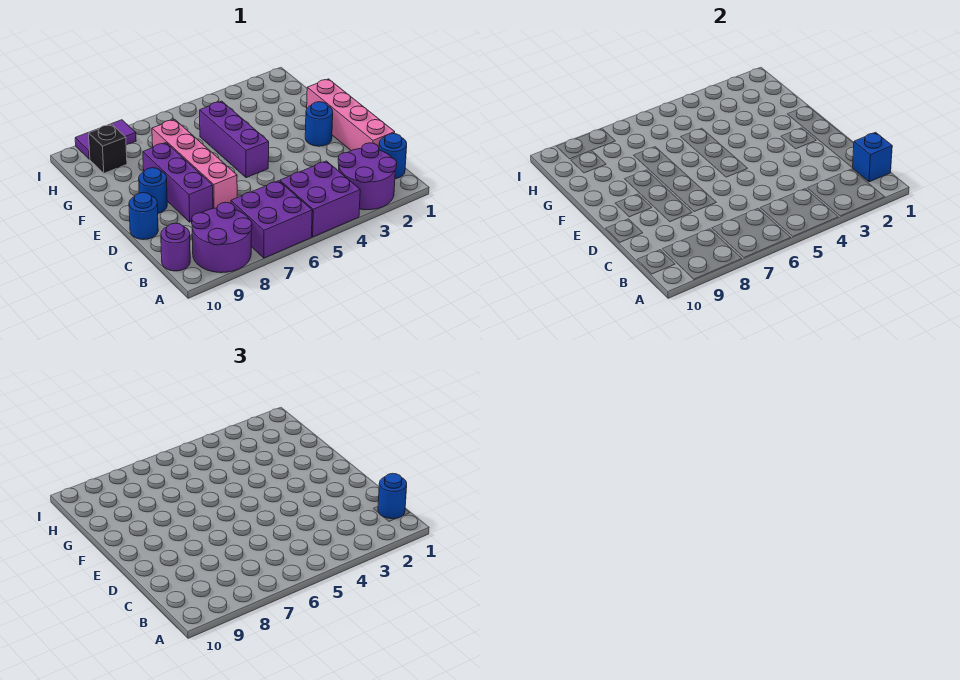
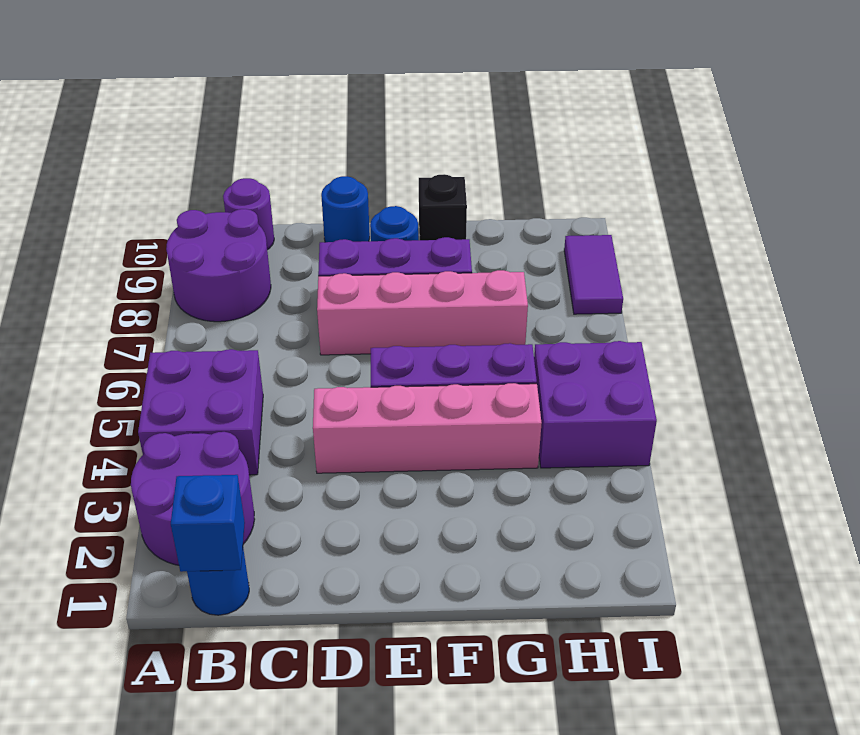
purple brick A6:B7 level 1 -> purple brick H4:I5 level 1
blue round brick B1 level 3 -> none
pink brick C1:F1 level 1 -> pink brick D4:G4 level 1
blue round brick E2 level 1 -> none
black brick H9 level 1 -> black brick F10 level 1

